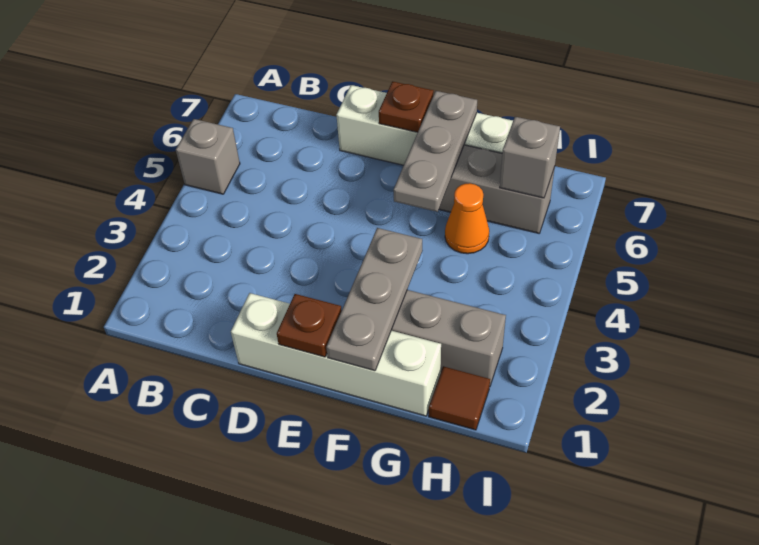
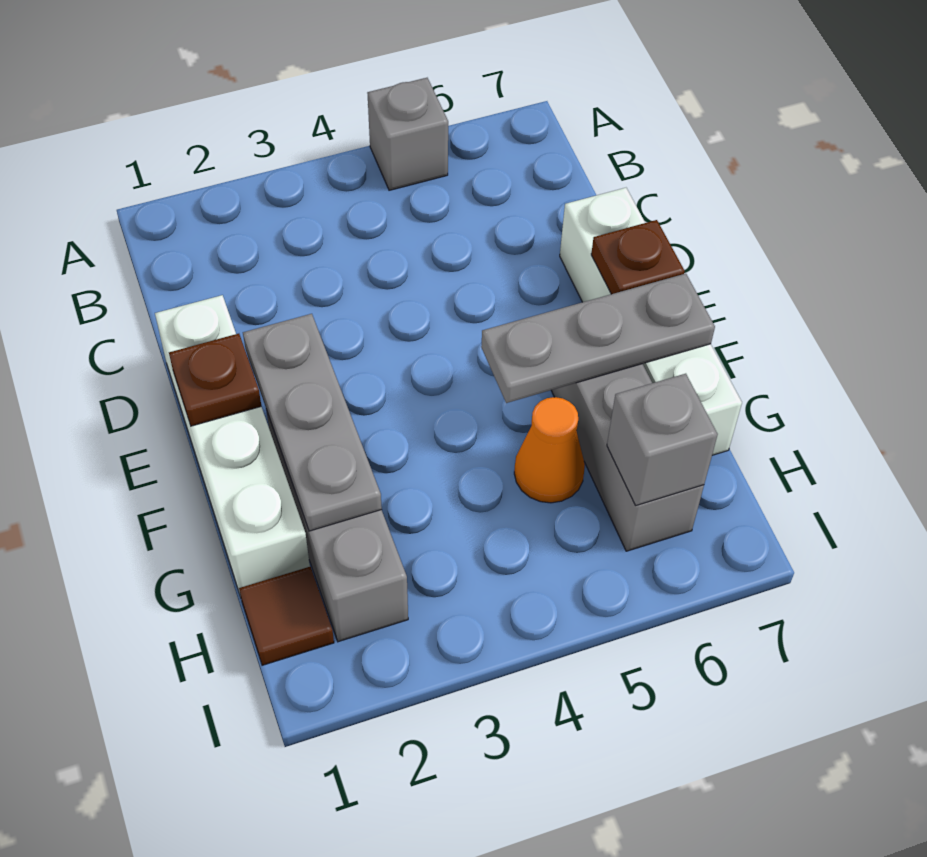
grey plate F1:F3 level 2 -> grey plate E2:G2 level 2

